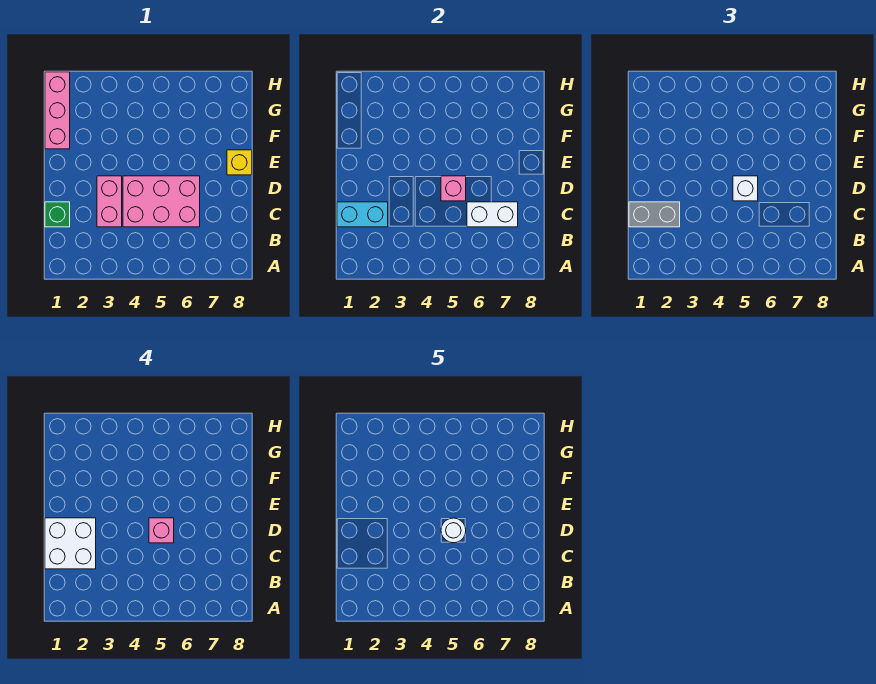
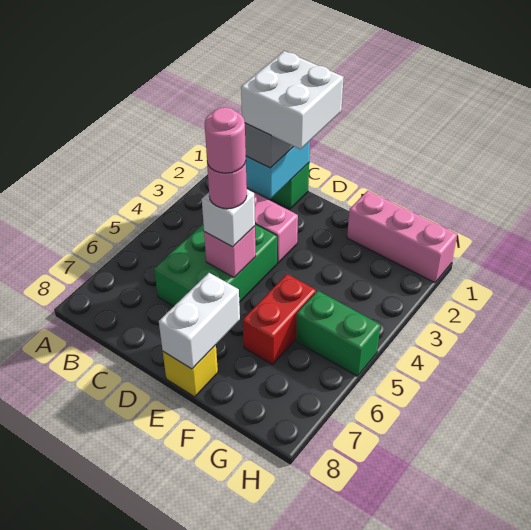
pink brick C4:D6 level 1 -> green brick C4:D6 level 1
white brick C6:C7 level 2 -> white brick E7:E8 level 2
pink brick D5 level 4 -> pink round brick D5 level 4
white round brick D5 level 5 -> pink round brick D5 level 5
none -> red brick F5:F6 level 1
none -> green brick G5:H5 level 1

